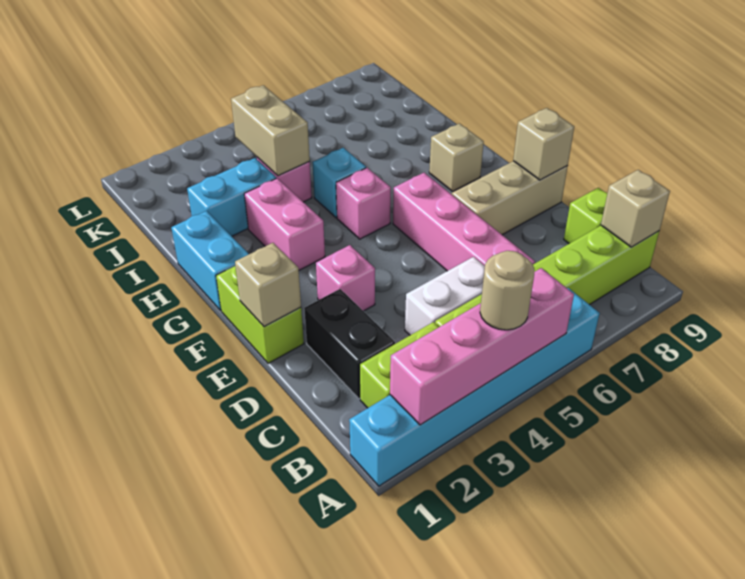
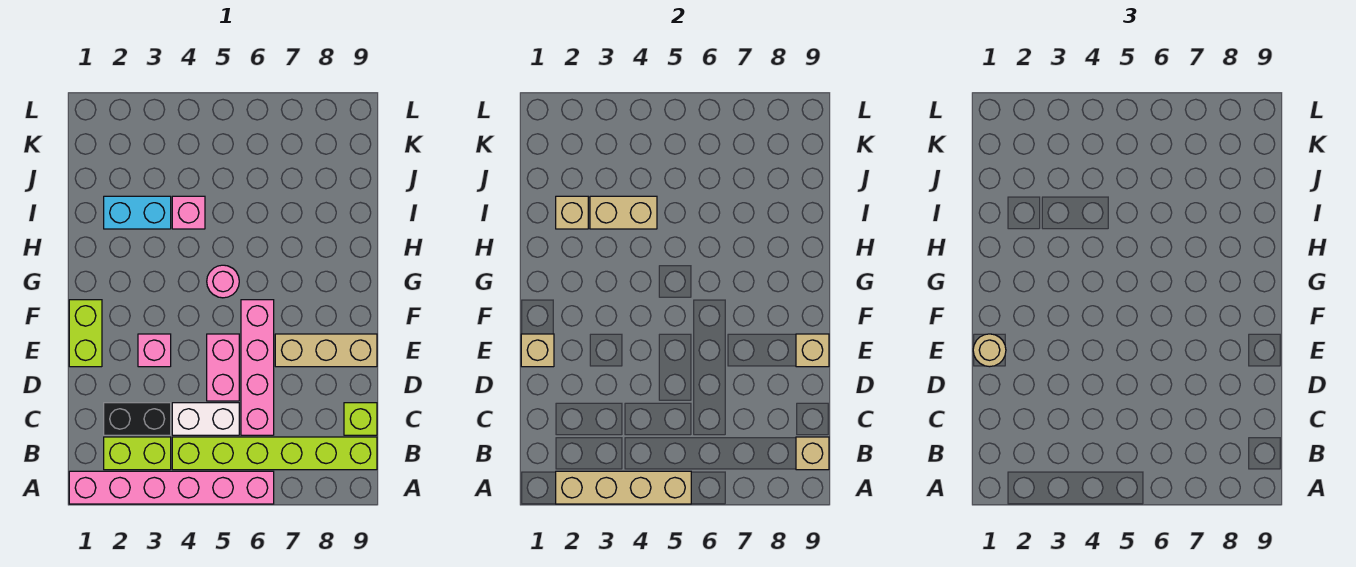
cyan brick A1:A6 level 1 -> pink brick A1:A6 level 1
pink brick A2:A5 level 2 -> tan brick A2:A5 level 2
tan round brick A4 level 3 -> tan round brick E1 level 3
black brick C2:D2 level 1 -> black brick C2:C3 level 1
cyan brick G1:H1 level 1 -> none
pink brick G3:H3 level 1 -> pink brick D5:E5 level 1
pink brick G5 level 1 -> pink round brick G5 level 1
tan brick G8 level 1 -> tan brick I2 level 2
cyan brick H5 level 1 -> none
tan brick I4:J4 level 2 -> tan brick I3:I4 level 2

